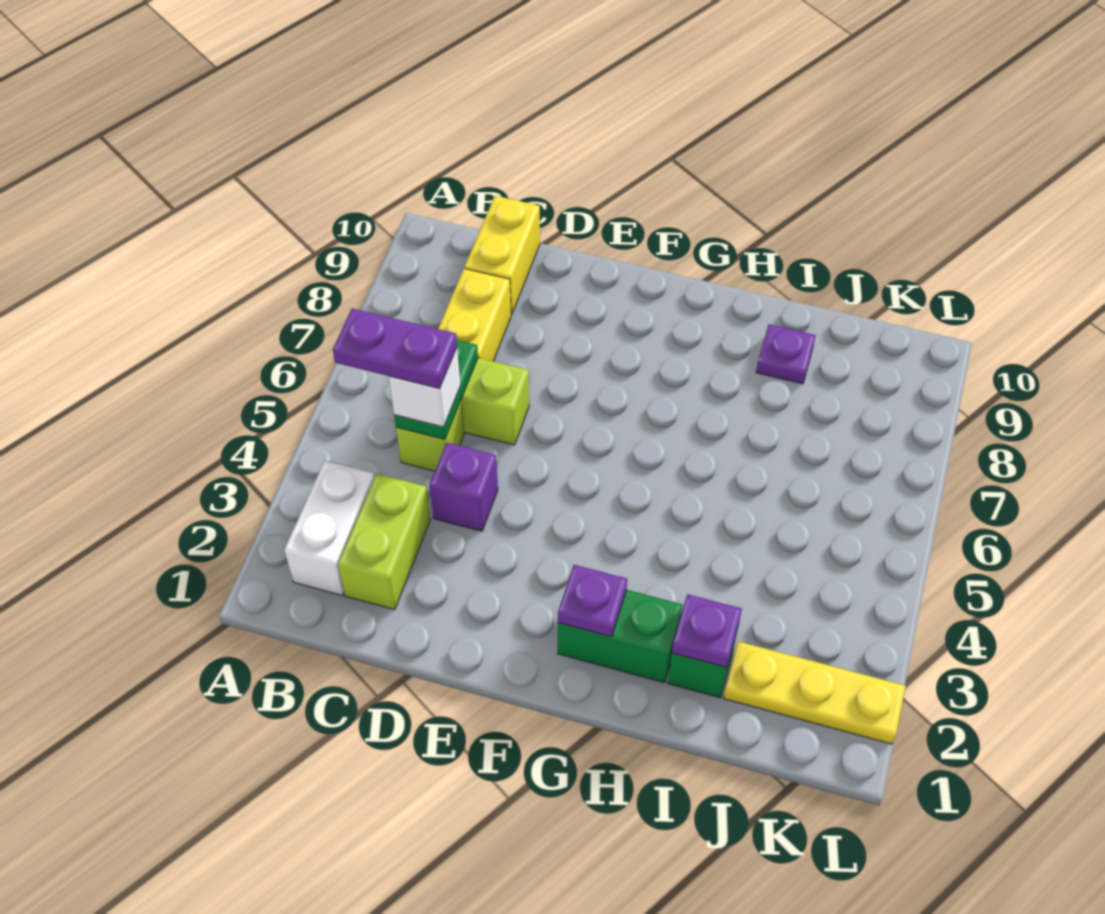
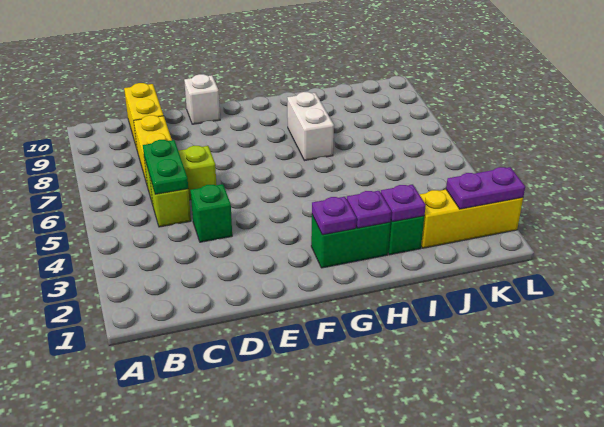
white brick B2:B3 level 1 -> white brick H7:H8 level 1
purple plate B5:C5 level 4 -> purple plate K2:L2 level 2
lime brick C2:C3 level 1 -> none
white brick C5 level 3 -> white brick E10 level 1
purple brick D4 level 1 -> green brick D4 level 1
purple plate I9 level 1 -> purple plate H2 level 2
yellow plate J2:L2 level 1 -> yellow brick J2:L2 level 1

